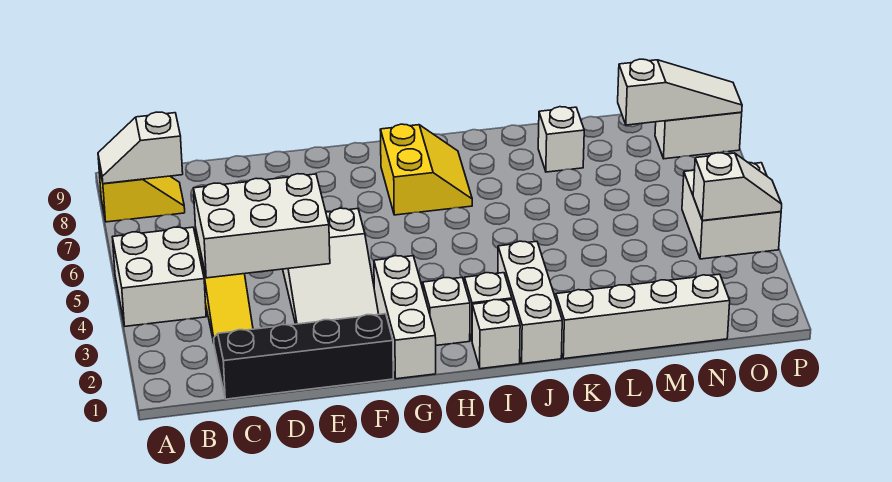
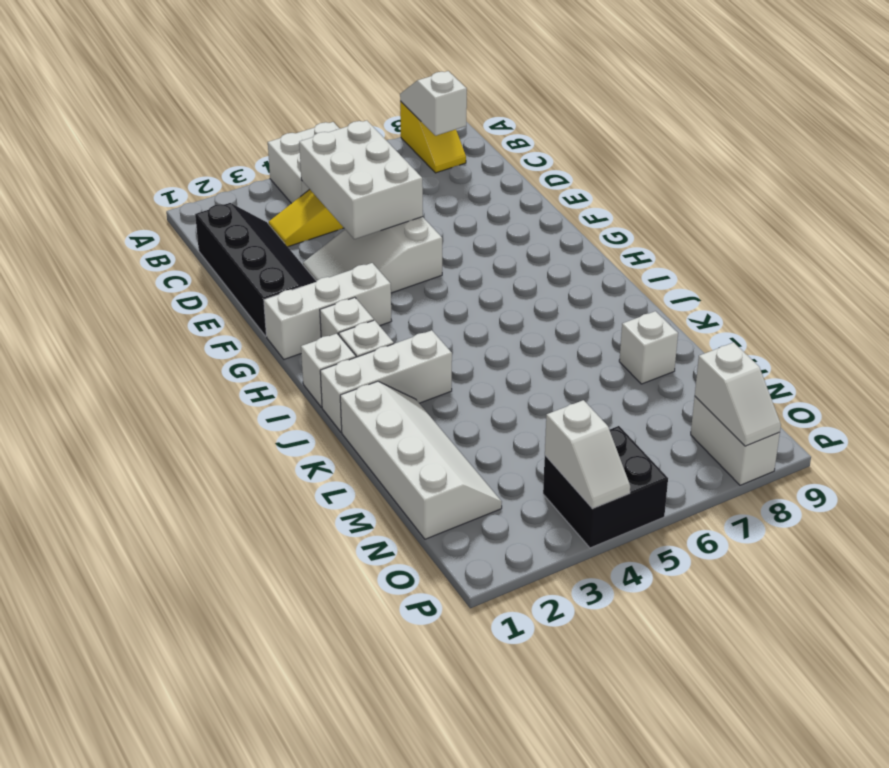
yellow slope H7:I8 level 1 top H -> none
white slope N8:P8 level 2 top N -> white slope O8:P8 level 2 top O
white brick O4:P5 level 1 -> black brick O4:P5 level 1

